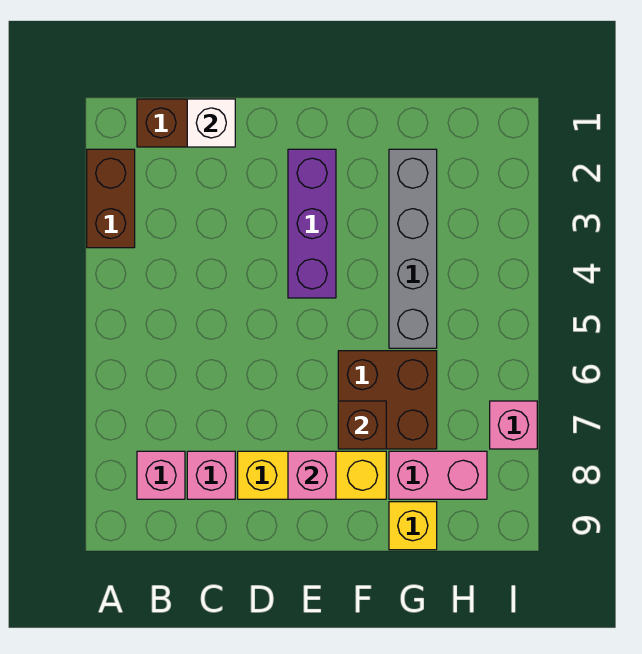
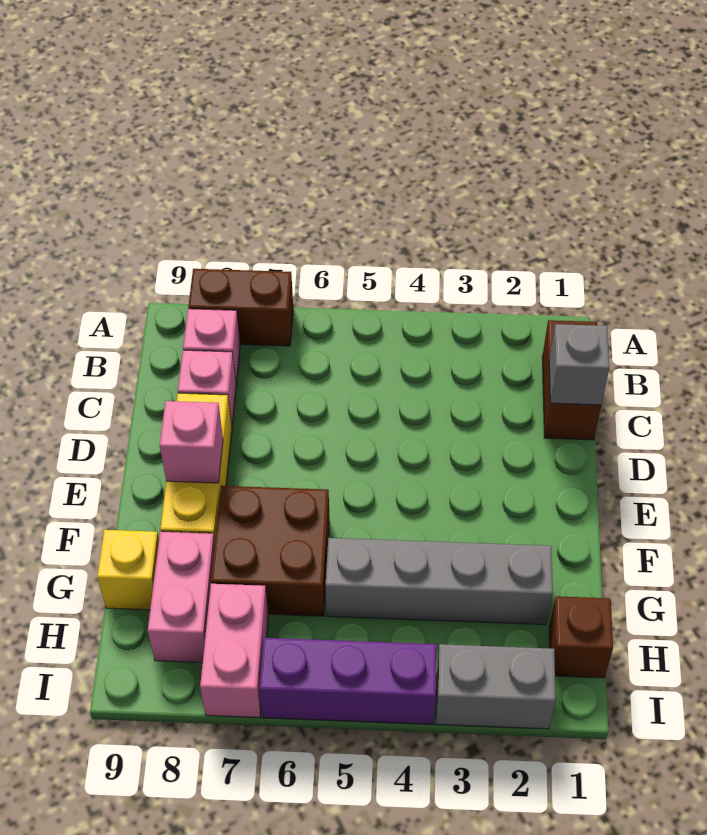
brown brick A2:A3 level 1 -> brown brick A7:A8 level 1
white brick C1 level 2 -> grey brick C1 level 2
purple brick E2:E4 level 1 -> purple brick I4:I6 level 1
brown brick F7 level 2 -> brown brick H1 level 1
none -> grey brick I2:I3 level 1
pink brick I7 level 1 -> pink brick H7:I7 level 1

